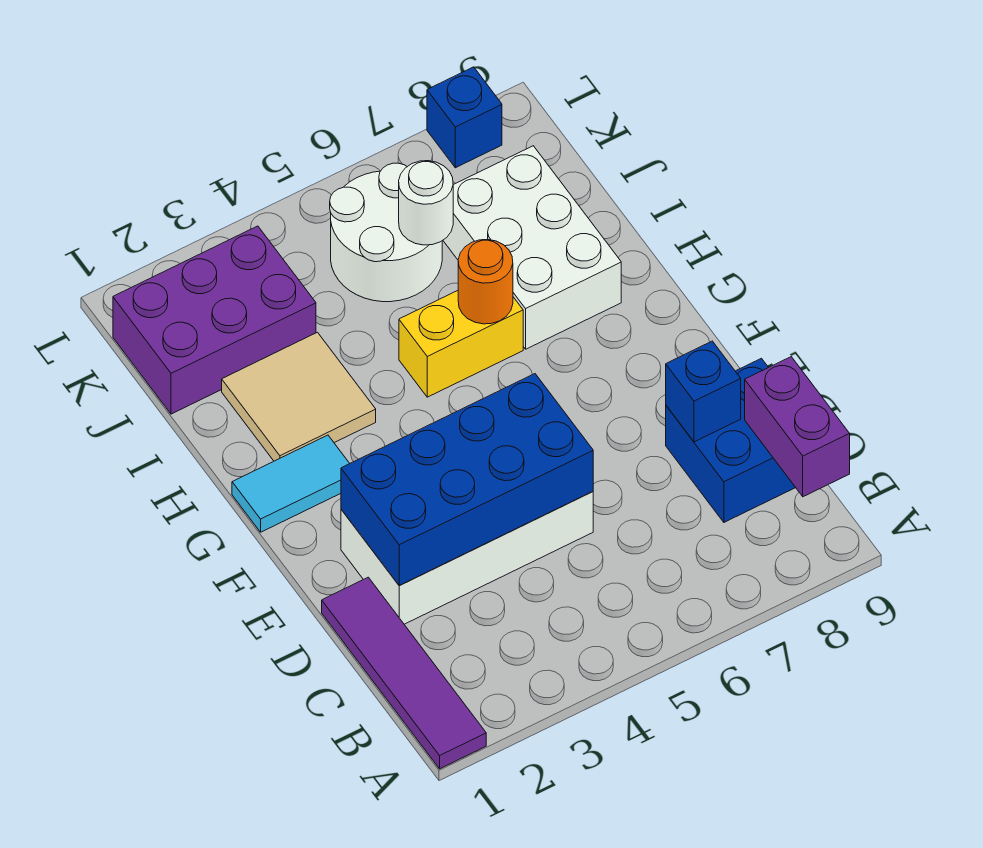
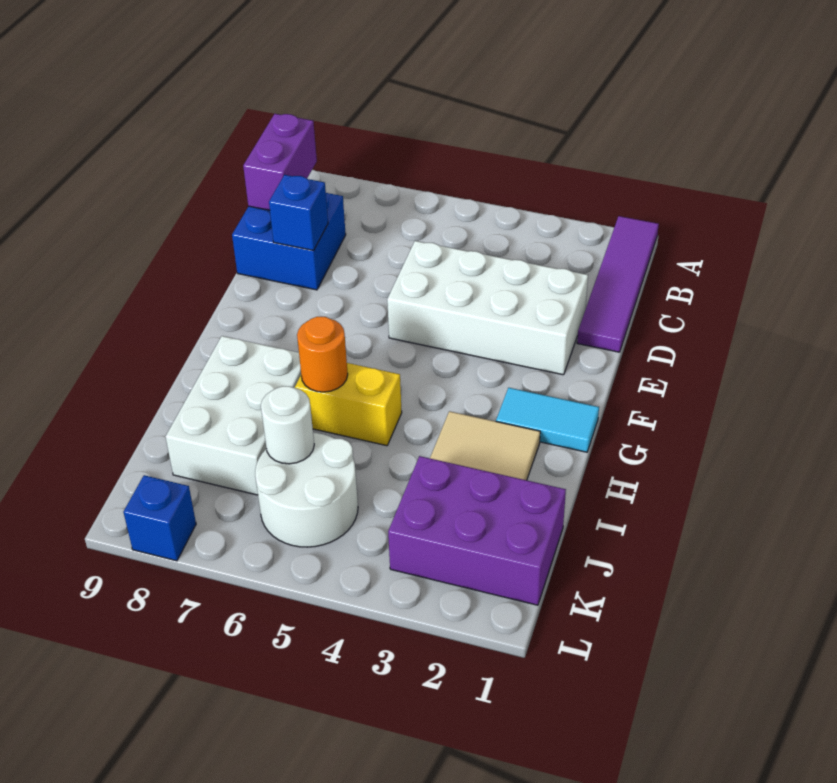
blue brick D2:E5 level 2 -> none

